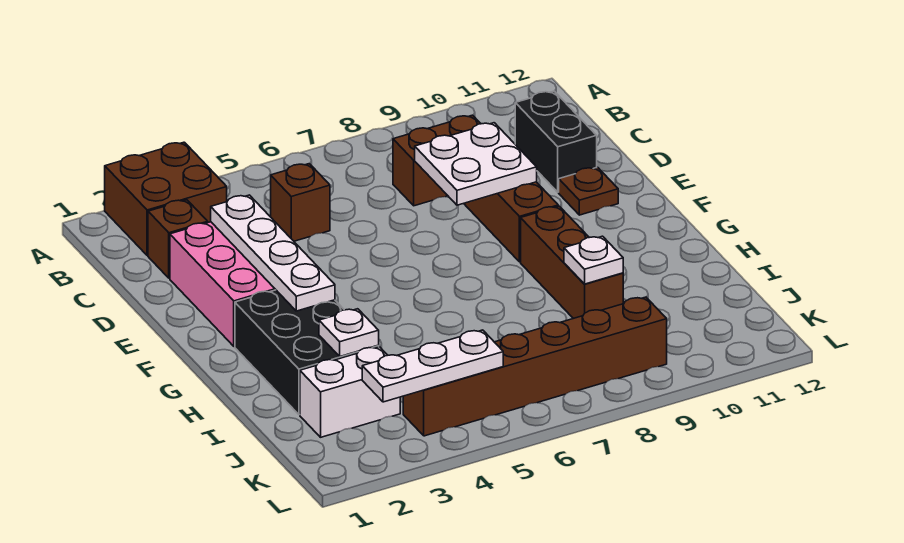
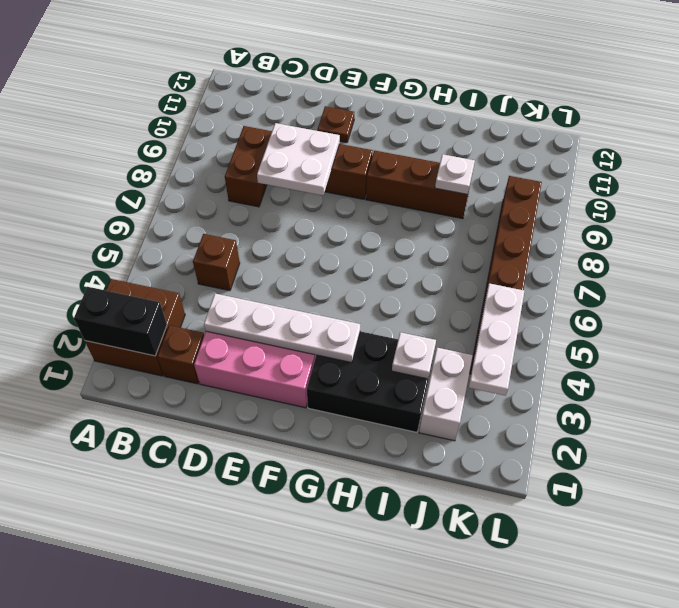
black brick C11:D11 level 1 -> black brick A2:B2 level 2

